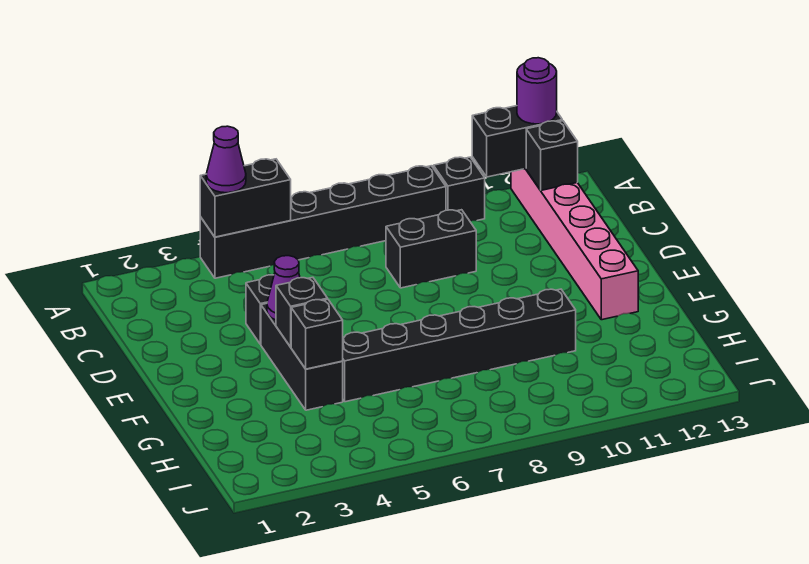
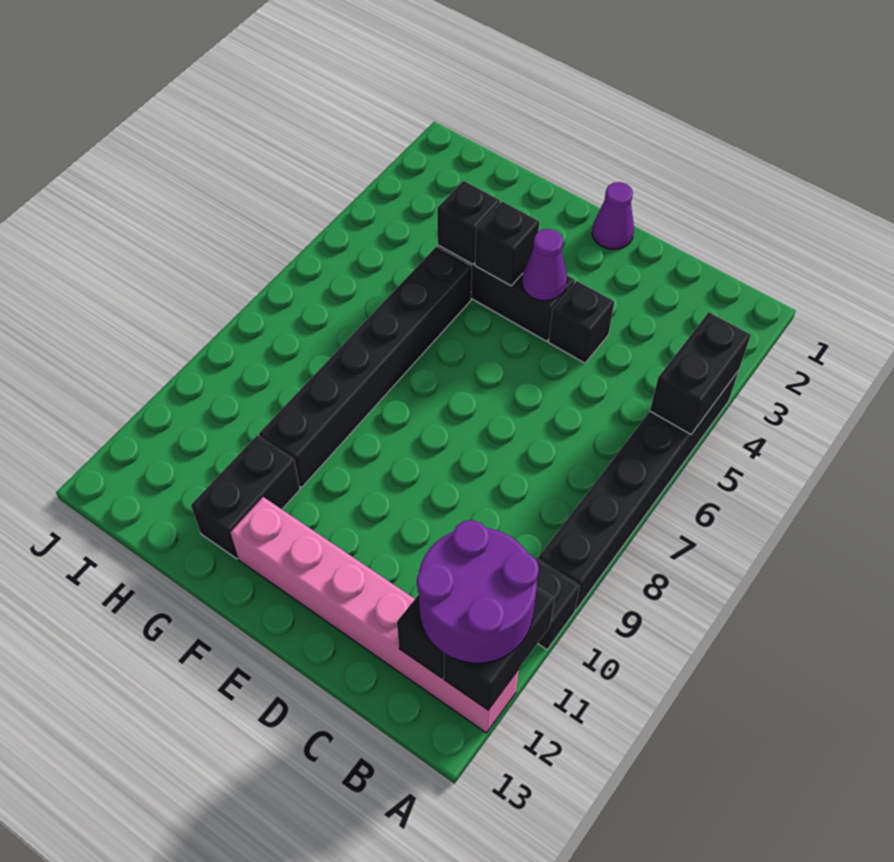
purple cone A4 level 3 -> purple cone E1 level 1
purple round brick A12 level 3 -> purple round brick A11:B12 level 3
black brick C8:C9 level 1 -> black brick G11:G12 level 1

